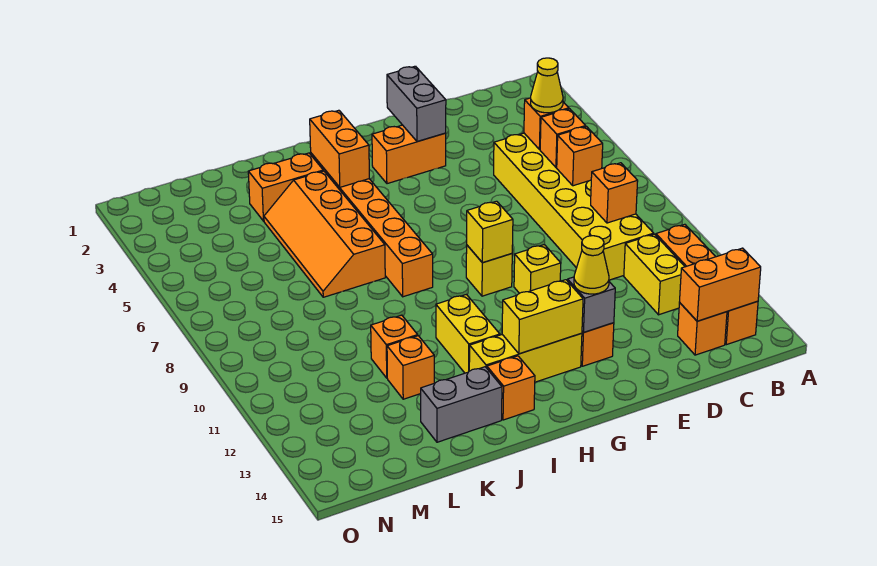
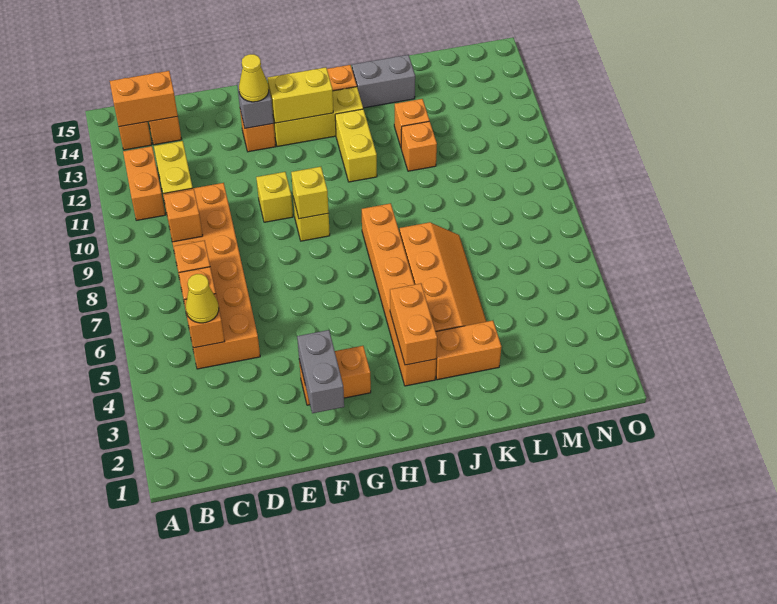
yellow brick C5:D10 level 1 -> orange brick C5:D10 level 1

